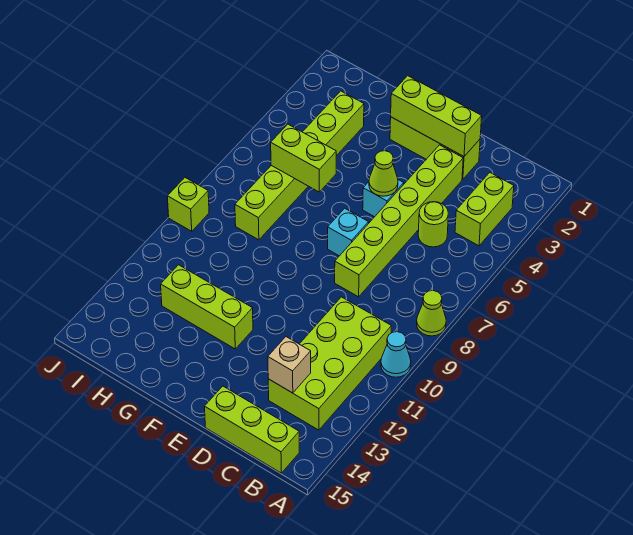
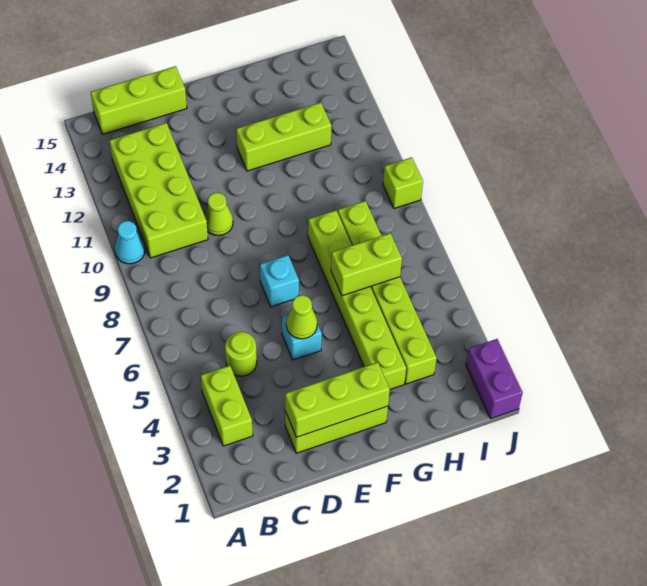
lime cone A8 level 1 -> lime cone D10 level 1
tan brick C13 level 2 -> none
lime brick D3:D8 level 1 -> lime brick G3:G8 level 1
none -> purple brick J1:J2 level 1

